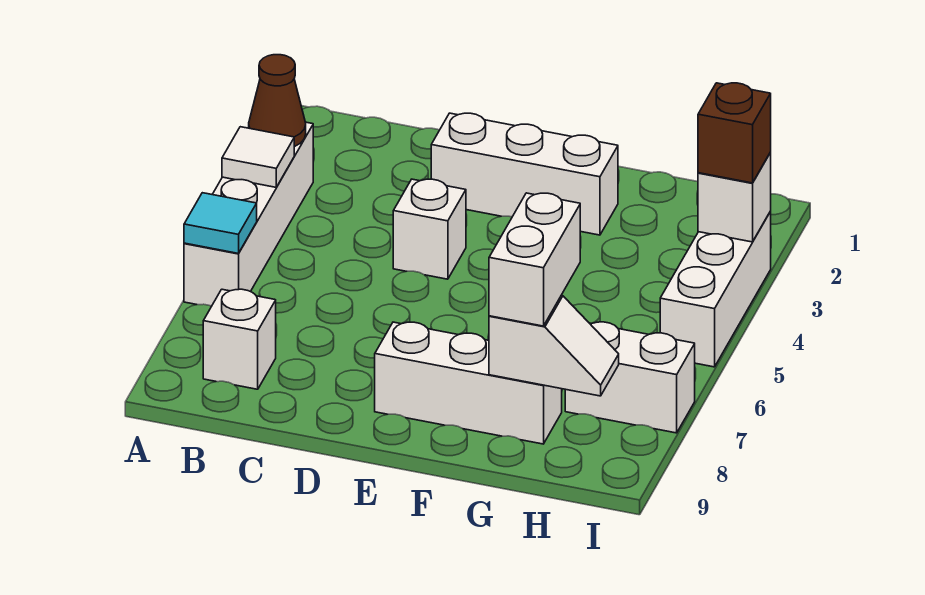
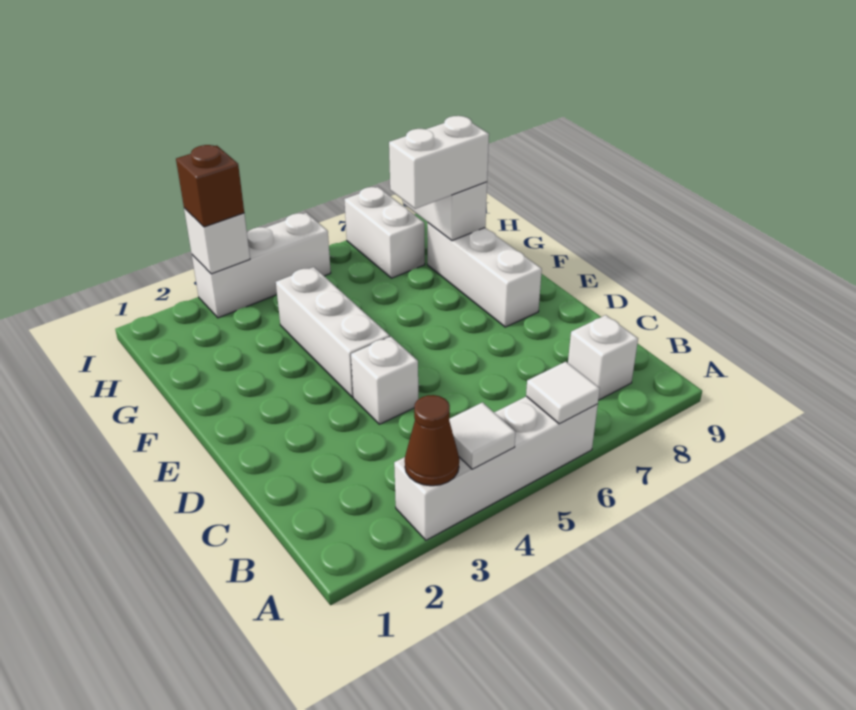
cyan tile A6 level 2 -> white tile A6 level 2
white brick D2:F2 level 1 -> white brick E4:G4 level 1

